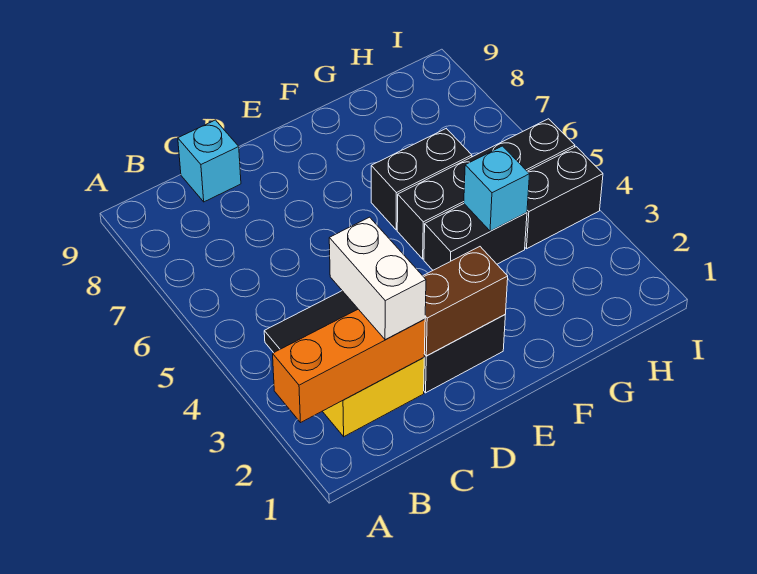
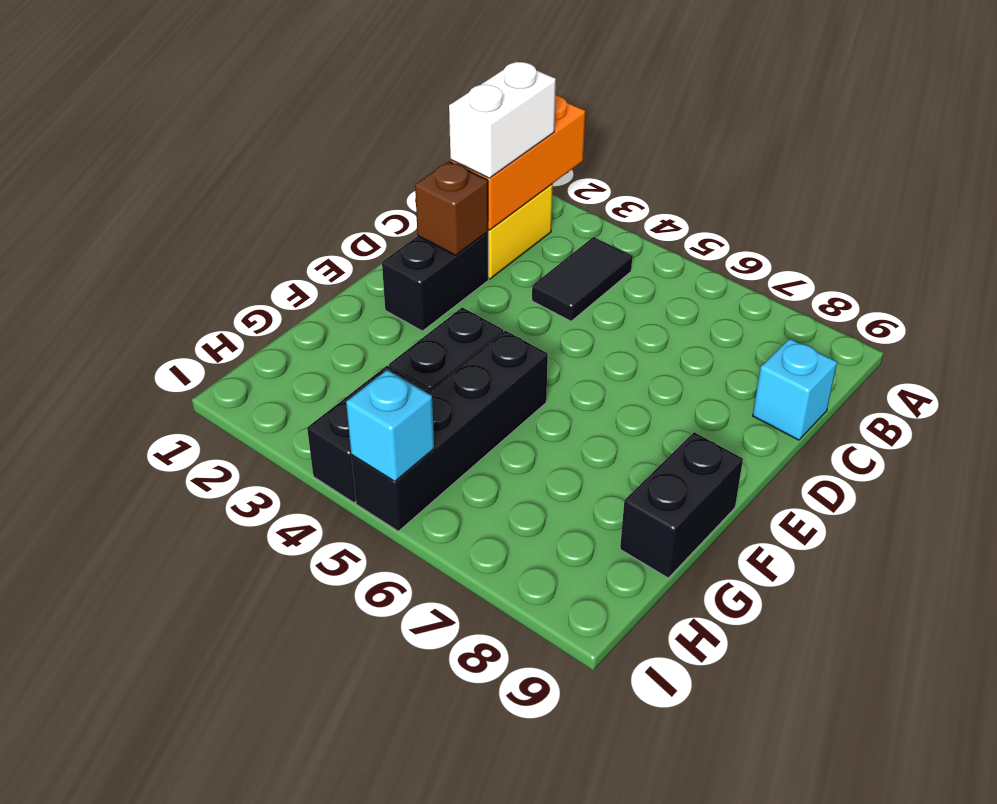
white brick C2:C3 level 3 -> white brick B2:C2 level 3
brown brick D2:E2 level 2 -> brown brick D2 level 2
black brick F6:G6 level 1 -> black brick F9:G9 level 1
cyan brick G4 level 2 -> cyan brick I5 level 2

